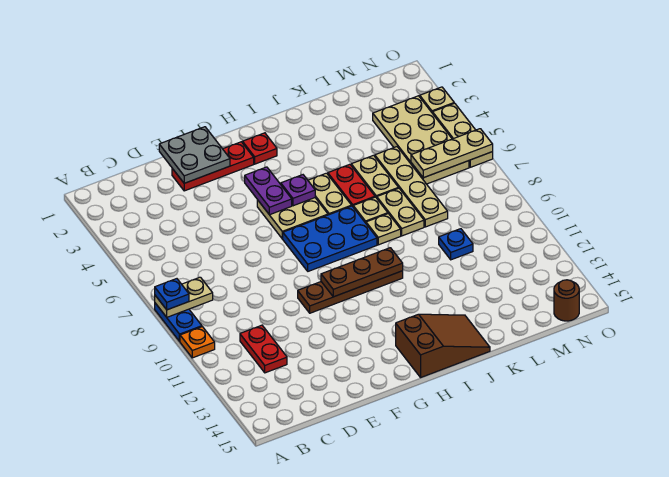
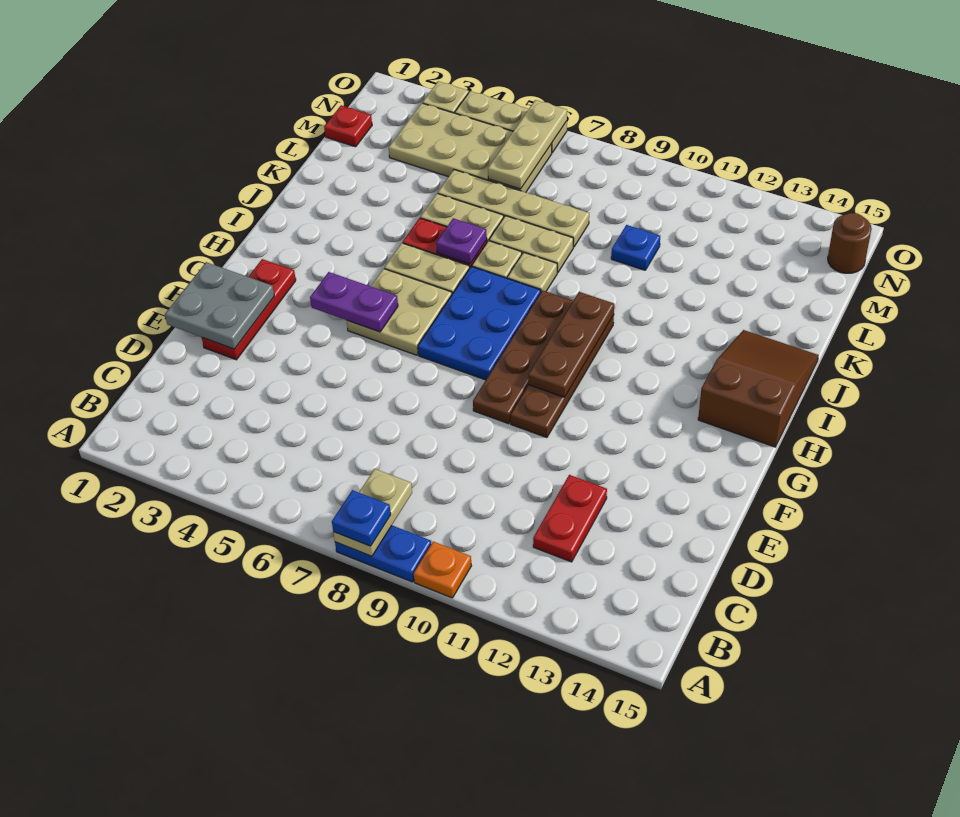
red plate C11:C12 level 1 -> red plate C12:D12 level 1
none -> brown plate F9:I9 level 1
red plate H2 level 1 -> red plate M1 level 1
purple plate H5 level 2 -> purple plate J6 level 2

